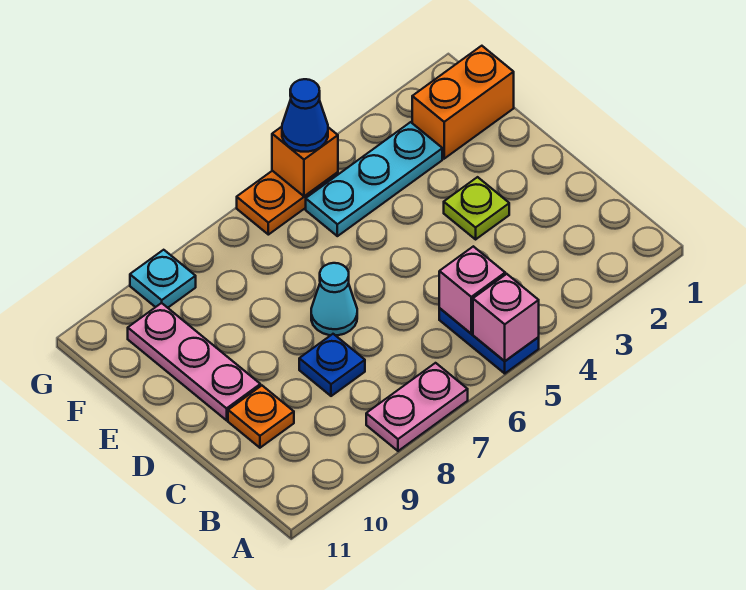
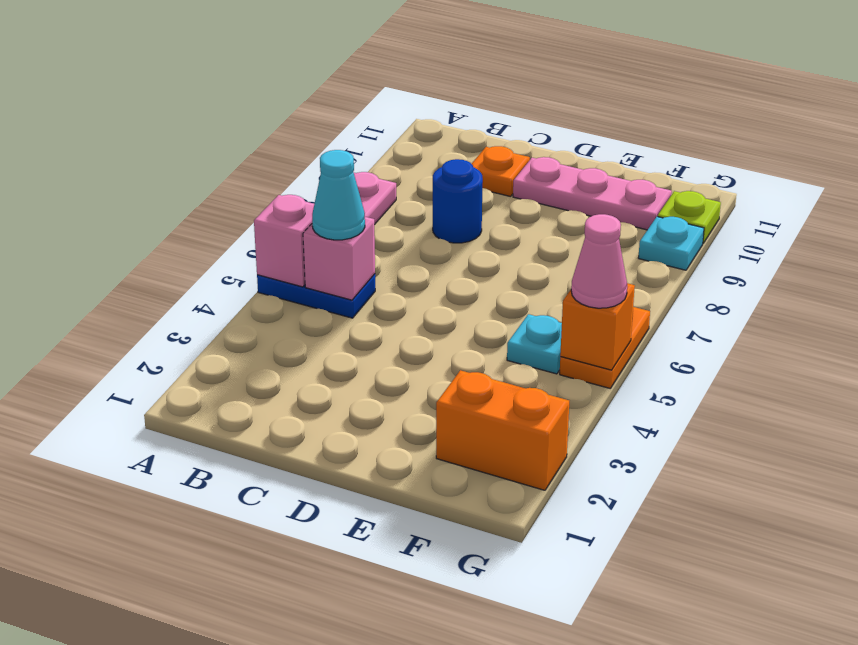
blue plate C8 level 1 -> blue round brick C8 level 1
lime plate D3 level 1 -> lime plate G10 level 1
cyan cone D7 level 1 -> cyan cone B5 level 3
orange brick F1:F2 level 1 -> orange brick F2:G2 level 1
cyan plate F3:F5 level 1 -> cyan plate F5 level 1
blue cone G5 level 3 -> pink cone G5 level 3

